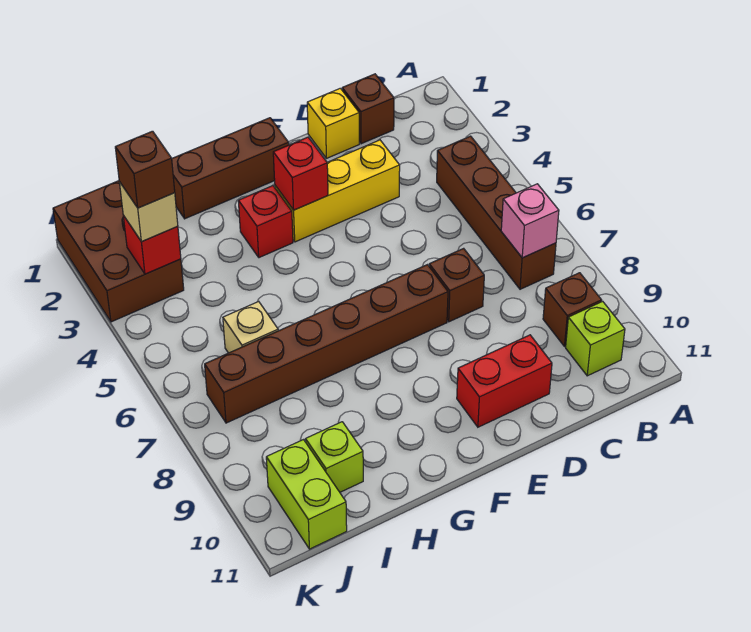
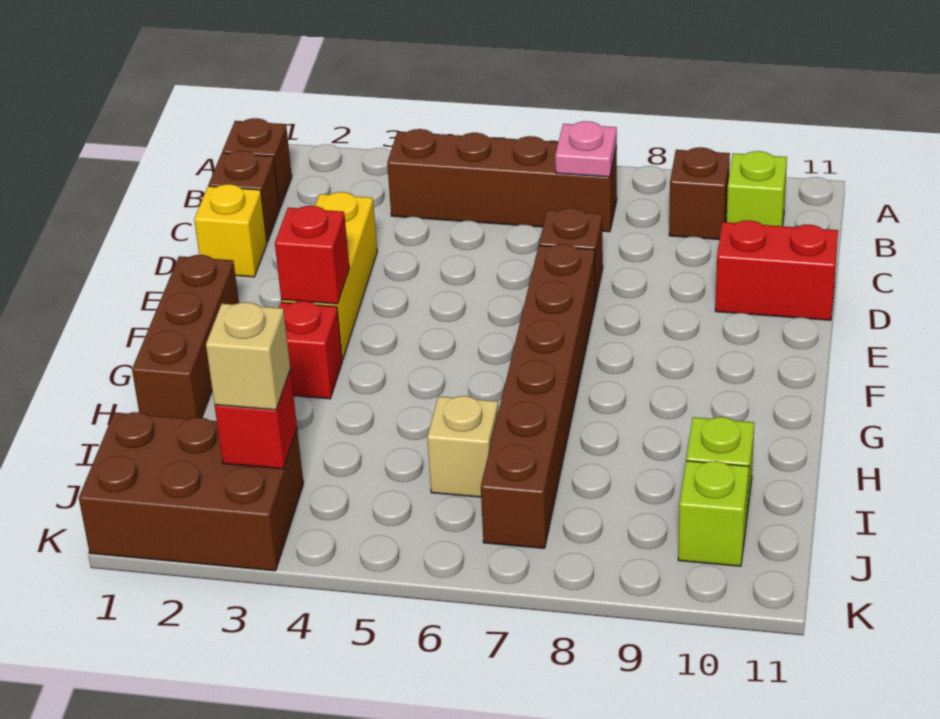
pink brick B7 level 2 -> pink plate B7 level 2
red brick D10:E10 level 1 -> red brick D10:D11 level 1
brown brick J3 level 4 -> brown brick B1 level 1
lime brick J10:J11 level 1 -> lime brick J10 level 1

